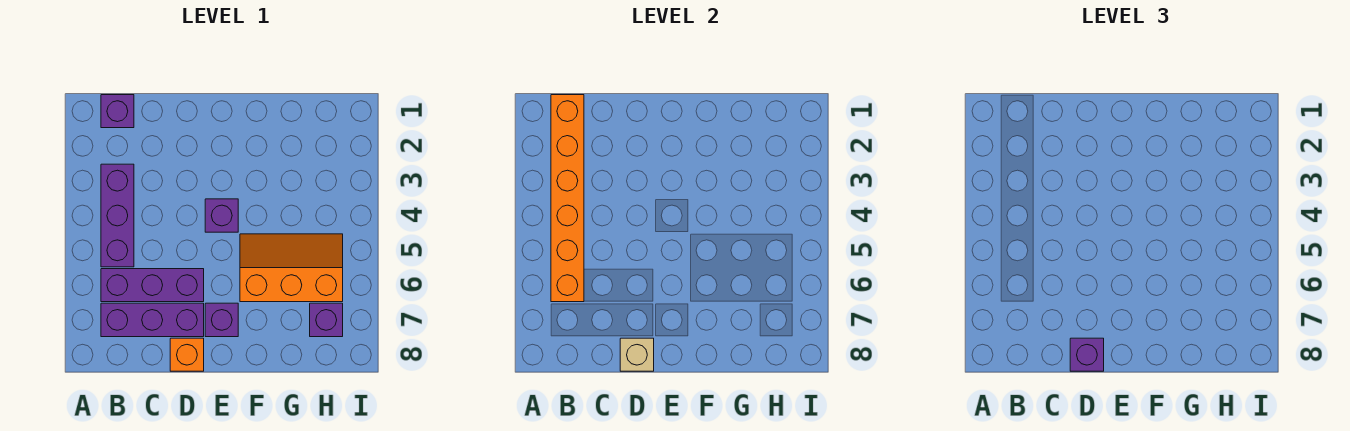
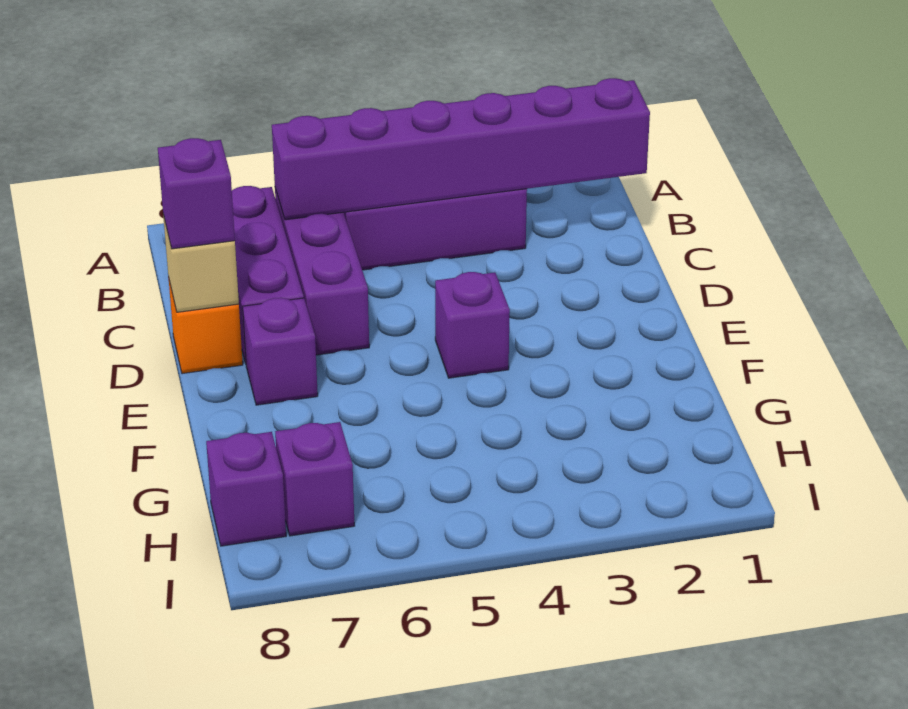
purple brick B1 level 1 -> purple brick H8 level 1
orange brick B1:B6 level 2 -> purple brick B1:B6 level 2
orange slope F5:H6 level 1 top 6 -> none

